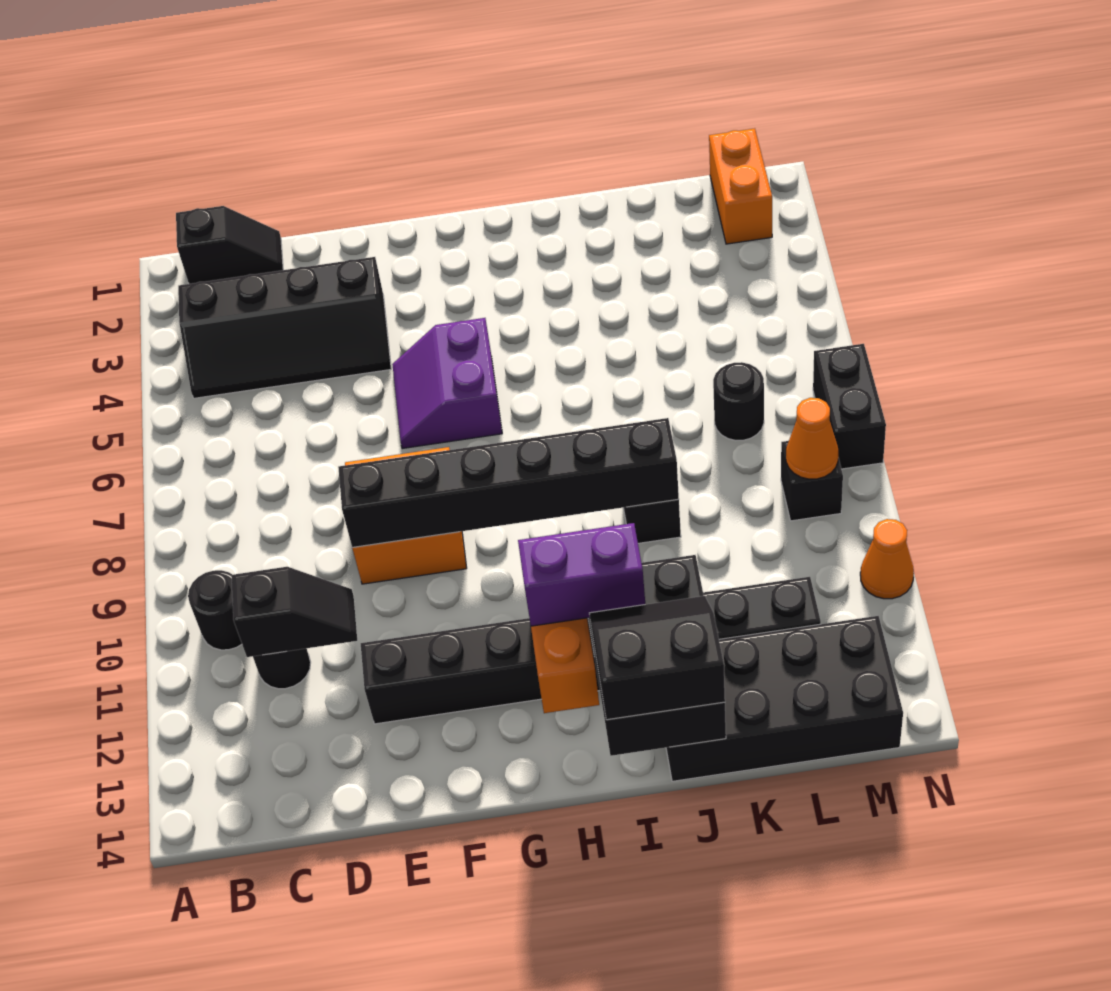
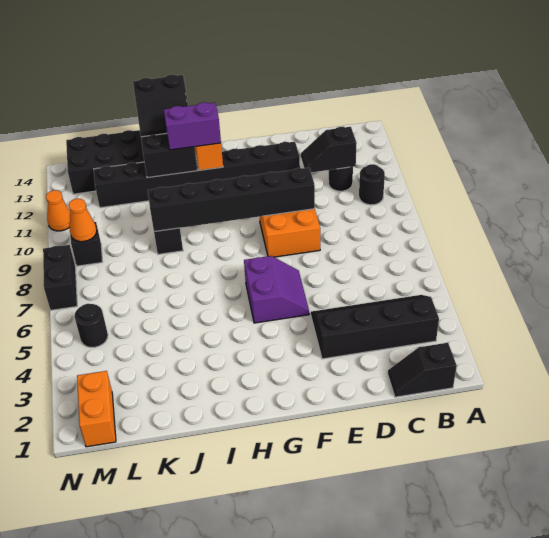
black round brick L7 level 1 -> black round brick M5 level 1

